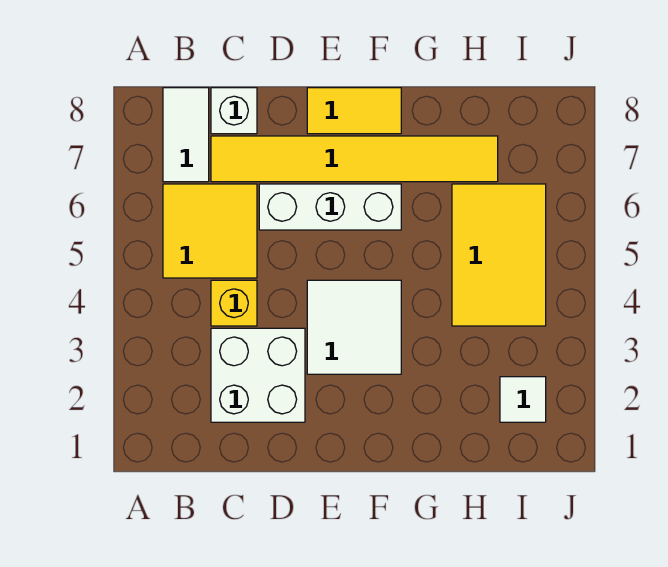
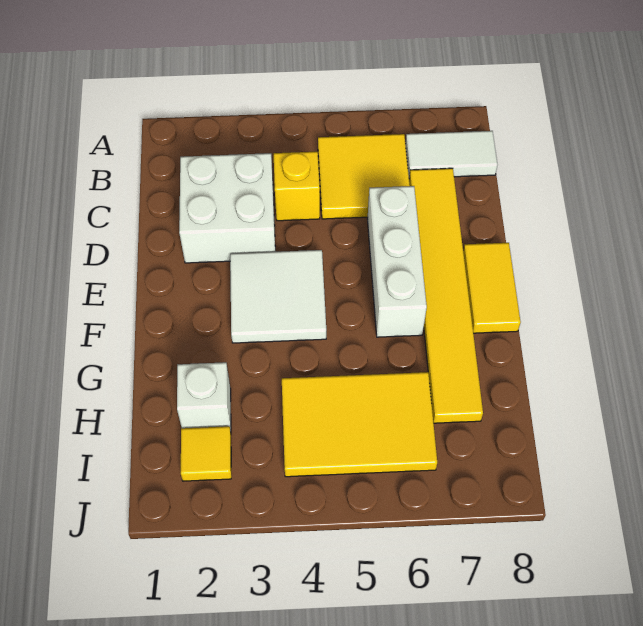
white brick C8 level 1 -> white brick H2 level 1
white tile I2 level 1 -> yellow tile I2 level 1

